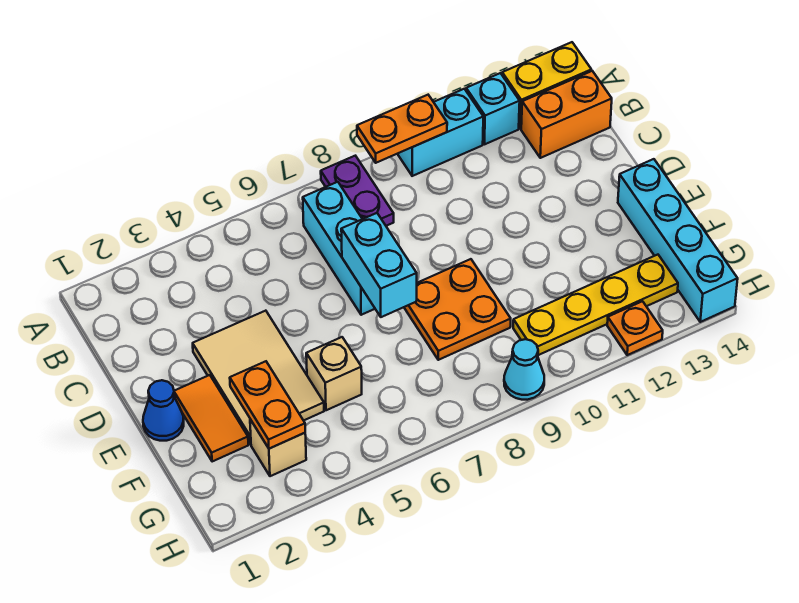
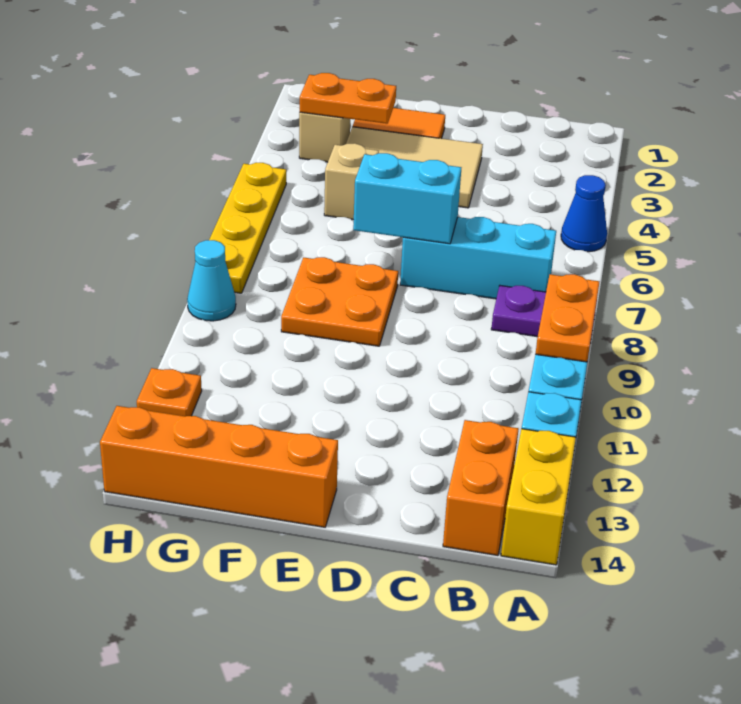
blue cone E1 level 1 -> blue cone A5 level 1
cyan brick E14:H14 level 1 -> orange brick E14:H14 level 1
yellow plate G10:G13 level 1 -> yellow plate H5:H8 level 1

